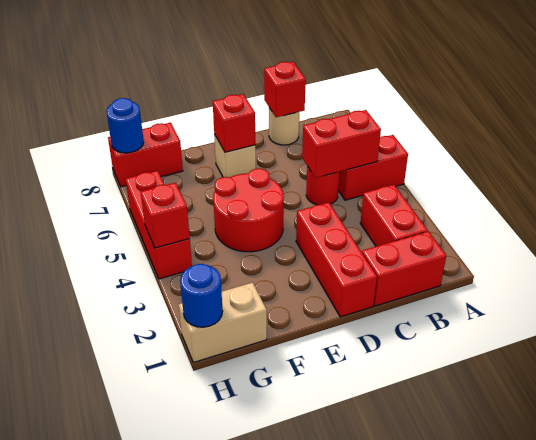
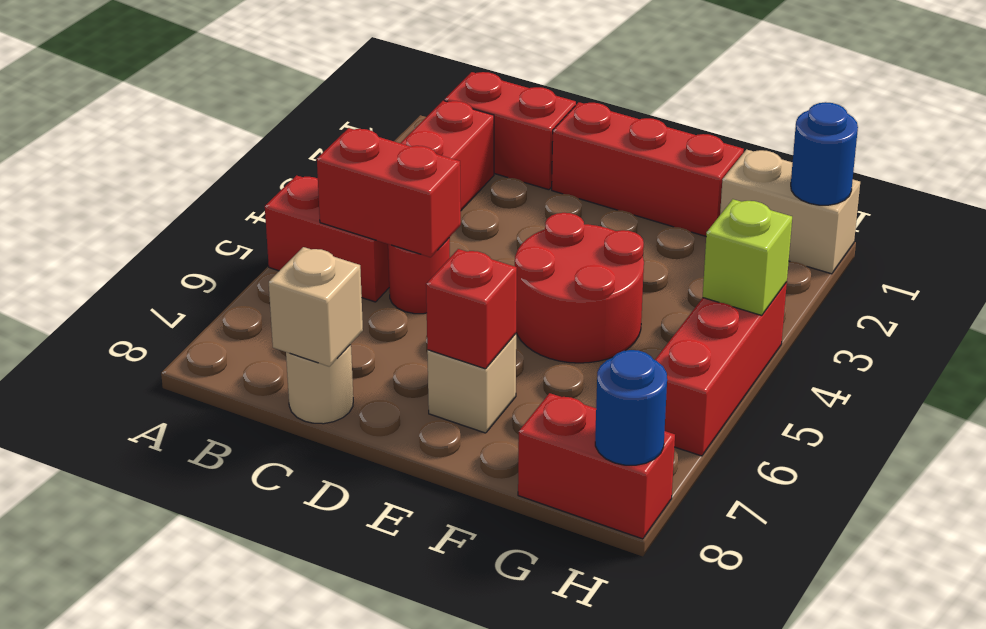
red brick C8 level 2 -> tan brick C8 level 2
red brick D1:D3 level 1 -> red brick D1:F1 level 1
red brick H4 level 2 -> lime brick H4 level 2

